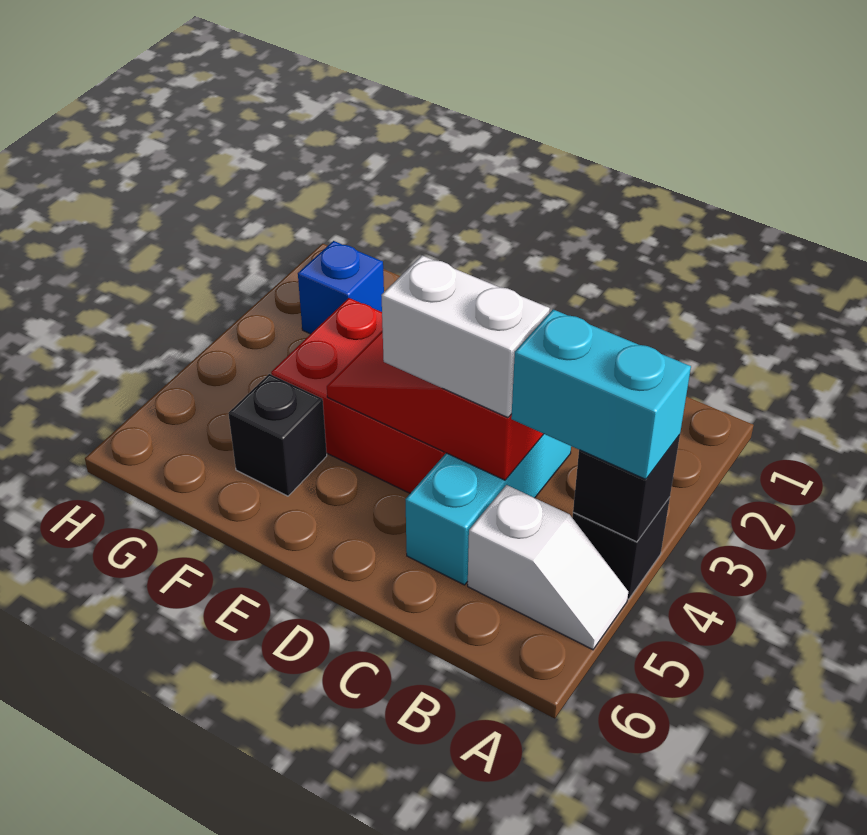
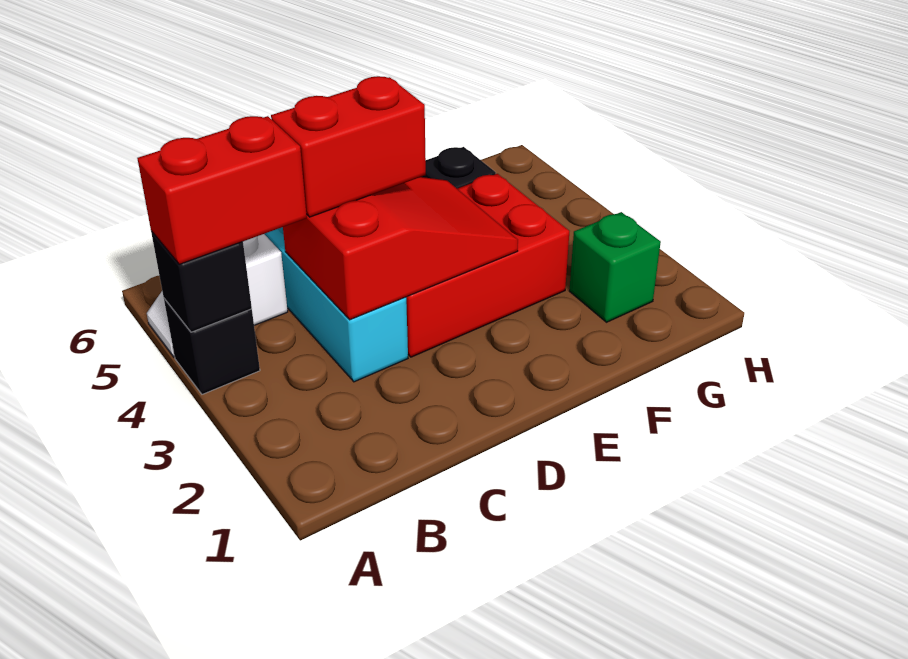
cyan brick A4:B4 level 3 -> red brick A4:B4 level 3
white brick C4:D4 level 3 -> red brick C4:D4 level 3
blue brick G2 level 1 -> green brick G2 level 1

